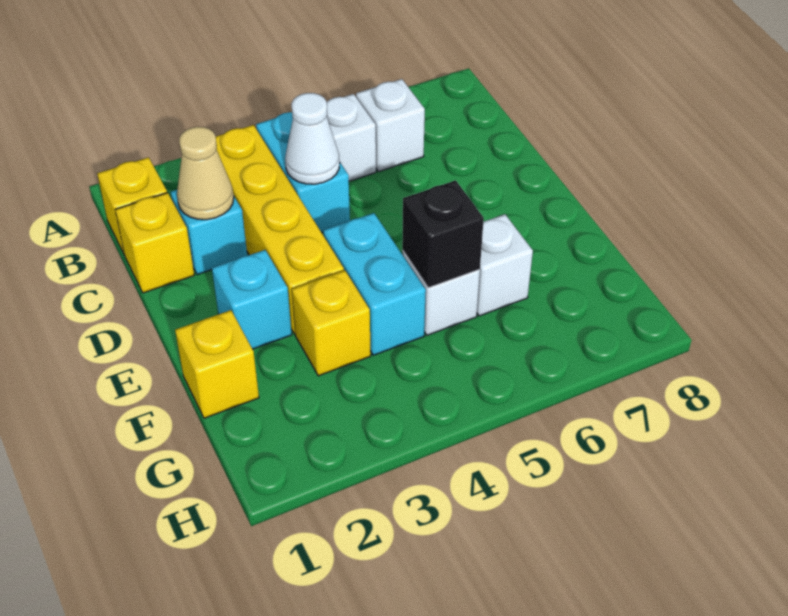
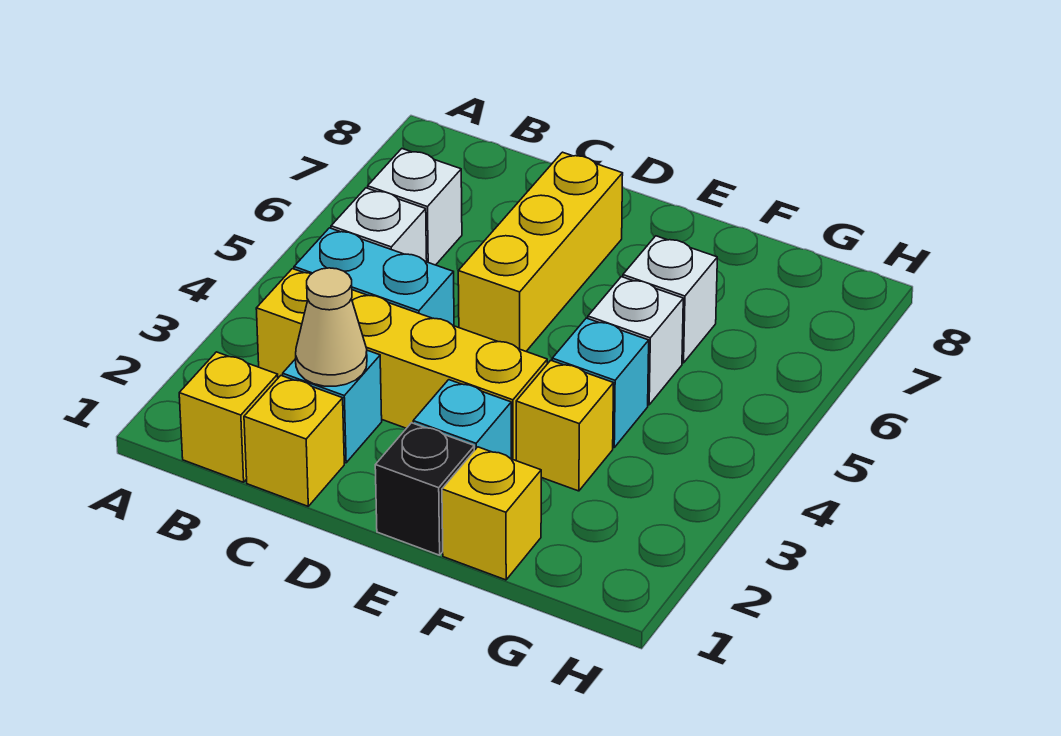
white cone C4 level 2 -> none
none -> yellow brick D5:D7 level 1
cyan brick E4:F4 level 1 -> cyan brick F4 level 1
black brick F5 level 2 -> black brick E1 level 1

